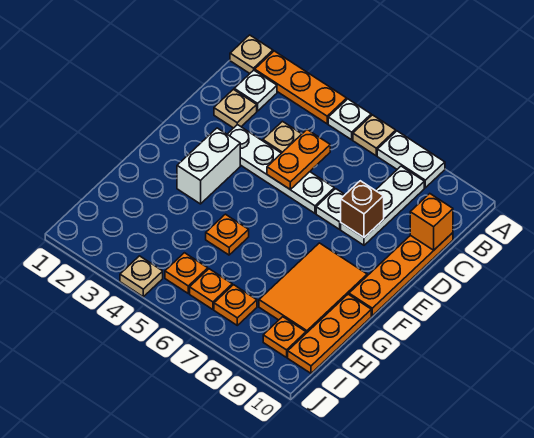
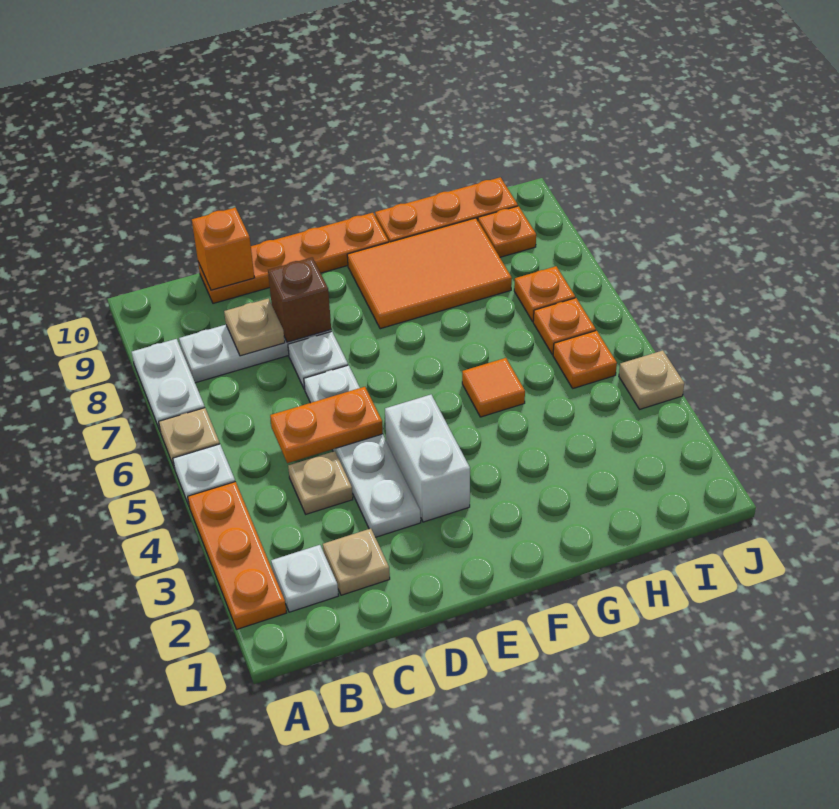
tan plate A1 level 1 -> tan plate C8 level 2
white brick E3:F3 level 1 -> white brick E3:E4 level 1
orange plate G5 level 1 -> orange tile G5 level 1

